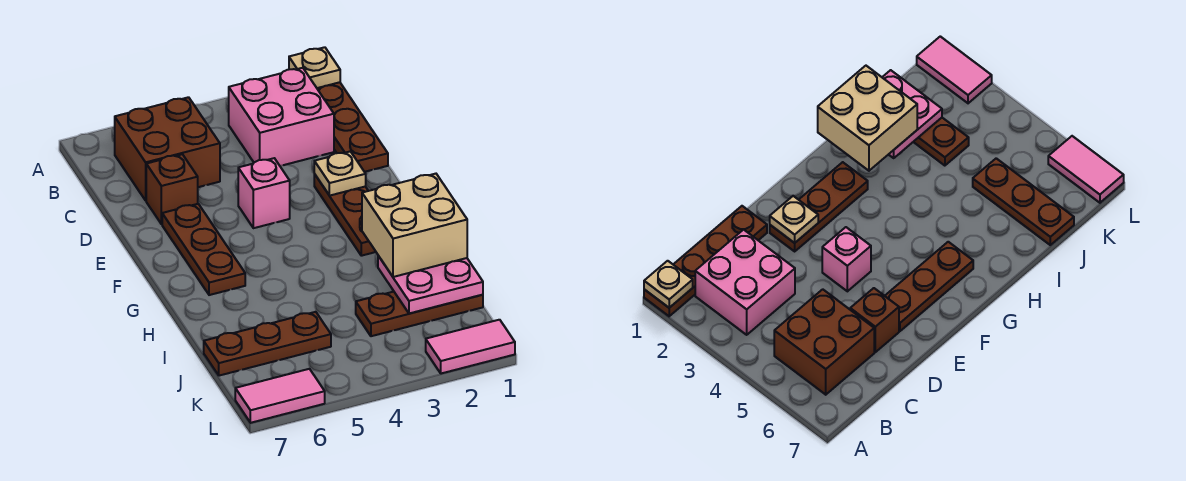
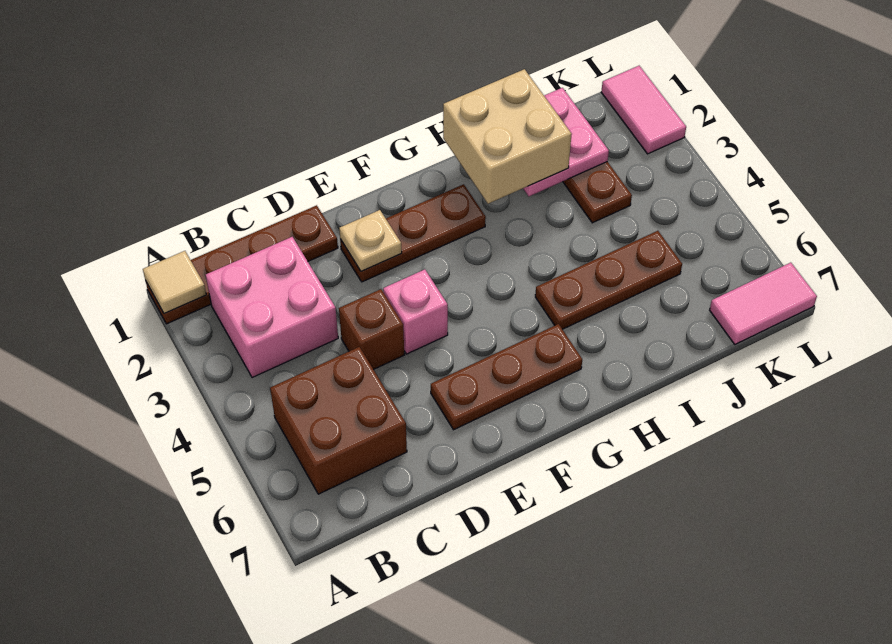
tan plate A1 level 2 -> tan tile A1 level 2
brown brick D6 level 1 -> brown brick D4 level 1
brown plate J5:J7 level 1 -> brown plate H5:J5 level 1
pink tile L6:L7 level 1 -> pink tile K7:L7 level 1

